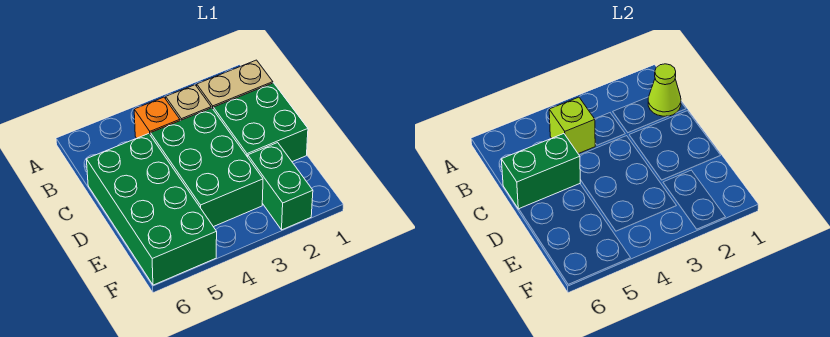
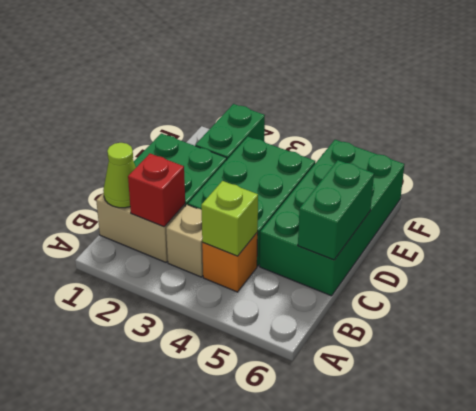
none -> red brick B2 level 2
green brick C5:C6 level 2 -> green brick C6:D6 level 2

